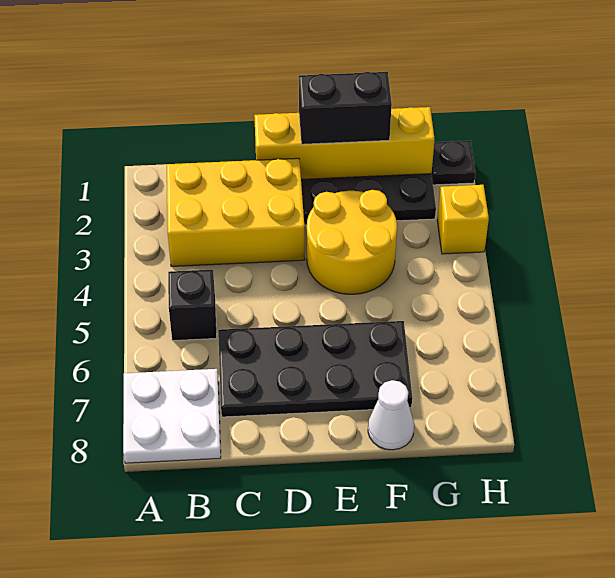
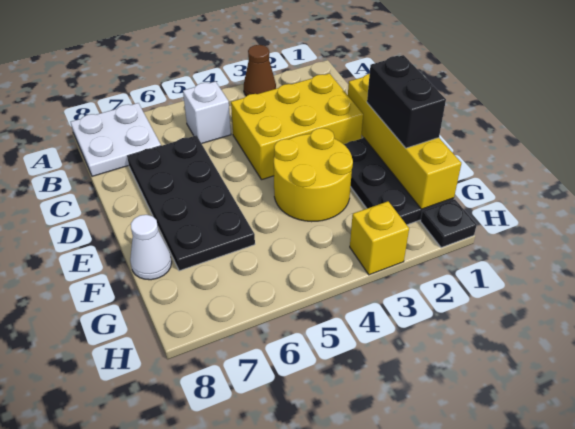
none -> brown cone A3 level 1
yellow brick B2:D3 level 1 -> yellow brick C2:D4 level 1
black brick B5 level 1 -> white brick B5 level 1

